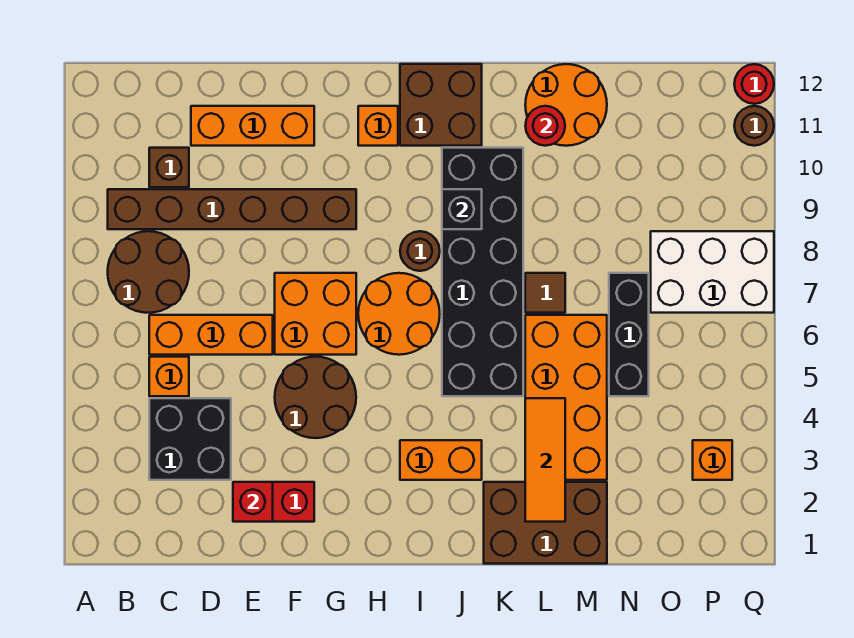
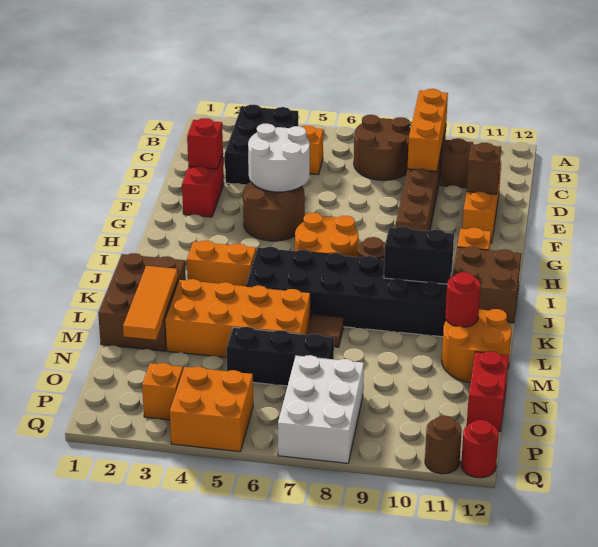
black brick C3:D4 level 1 -> black brick B3:D4 level 1
orange brick C6:E6 level 1 -> orange brick B9:D9 level 2
none -> white round brick E4:F5 level 2
none -> brown brick E11 level 2
orange brick F6:G7 level 1 -> orange brick P4:Q5 level 1
orange brick I3:J3 level 1 -> orange brick J3:J4 level 1
black brick J9 level 2 -> black brick J9:J10 level 2
orange tile L2:L4 level 2 -> orange tile L2:N2 level 2
none -> red brick N12:O12 level 1

